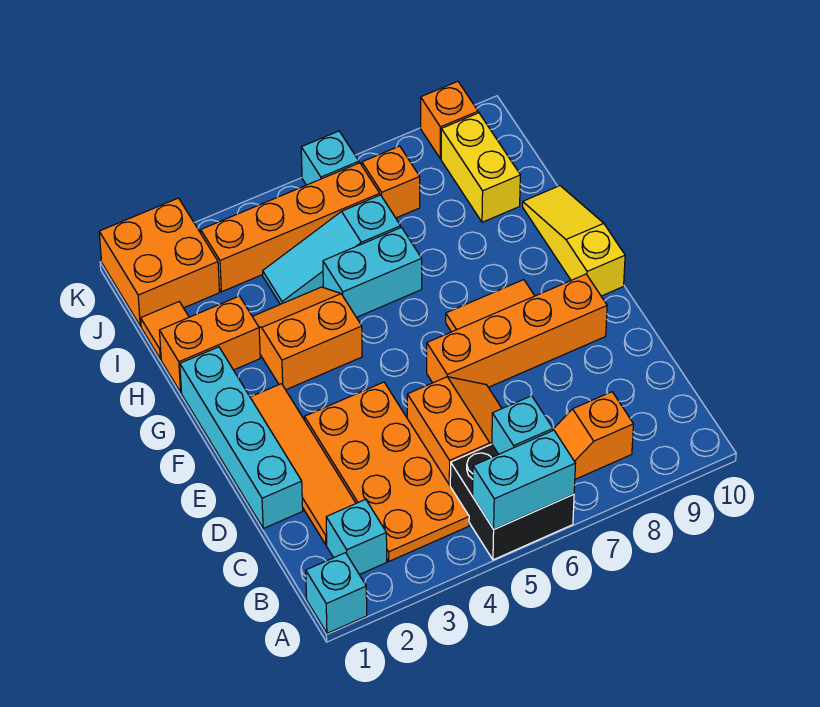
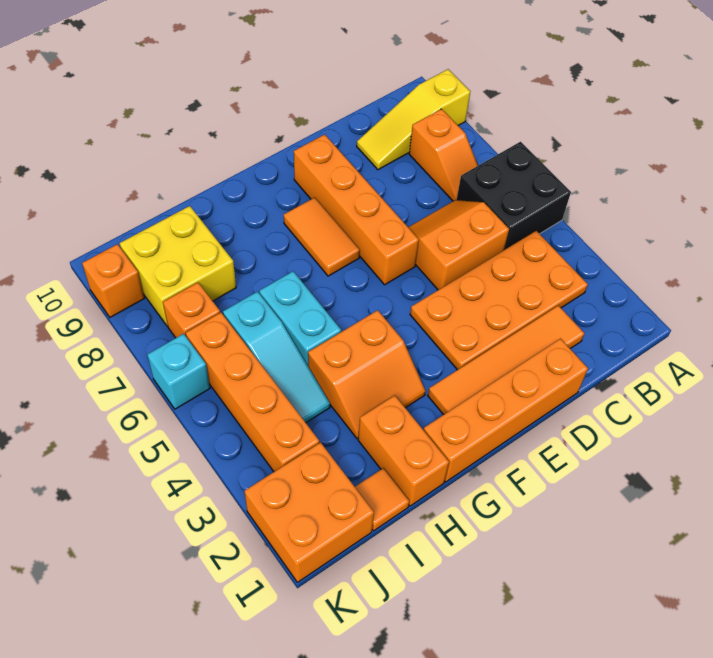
cyan brick A1 level 1 -> none
cyan brick A5:A6 level 2 -> none
cyan brick B2 level 1 -> none
cyan brick B6 level 2 -> none
cyan brick D1:G1 level 1 -> orange brick D1:G1 level 1
yellow slope F10:H10 level 1 top F -> yellow slope A9:C9 level 1 top A
orange slope G3:H4 level 1 top G -> orange slope G3:H4 level 1 top 4
yellow brick I9:J9 level 1 -> yellow brick I8:J9 level 1

